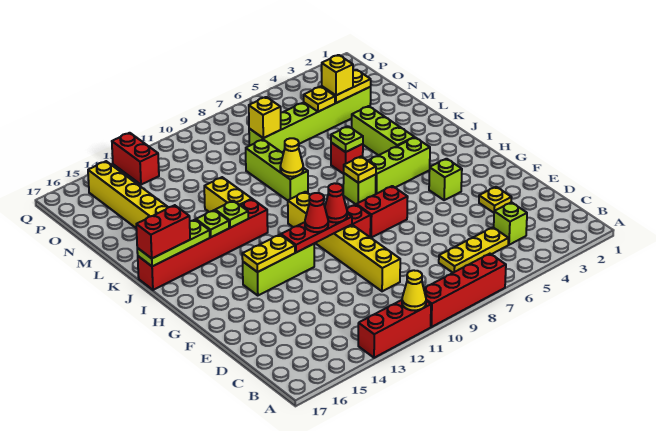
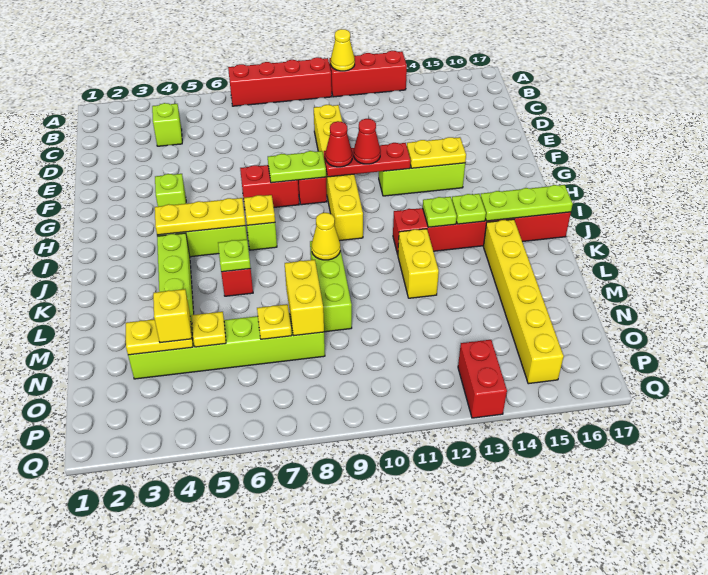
yellow plate C5:C7 level 1 -> yellow plate I4:I6 level 2
yellow plate E3 level 1 -> yellow plate N7 level 2
none -> lime plate G8:G9 level 2
red brick J16:J17 level 3 -> none
yellow brick N8 level 2 -> yellow brick M8:N8 level 2

